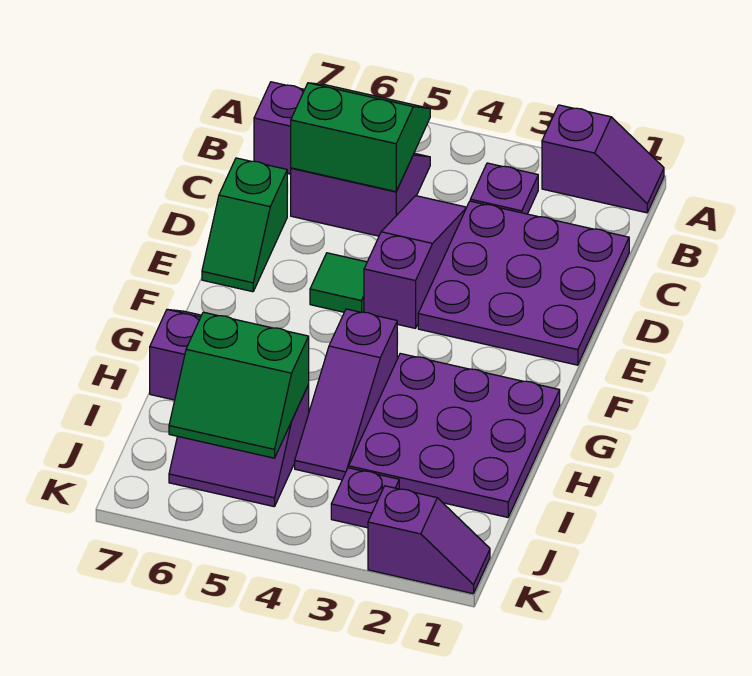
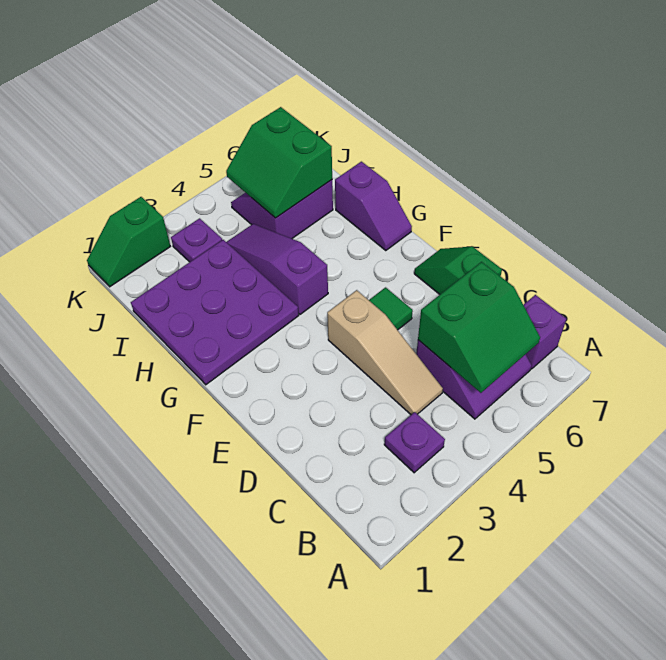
purple slope A1:A2 level 1 top 2 -> none
purple plate C1:E3 level 1 -> none
purple slope C4:E4 level 1 top E -> tan slope C4:E4 level 1 top E
green slope I5:J6 level 2 top I -> green slope I5:J6 level 2 top 6
purple slope K1:K2 level 1 top 2 -> green slope K1:K2 level 1 top 2

